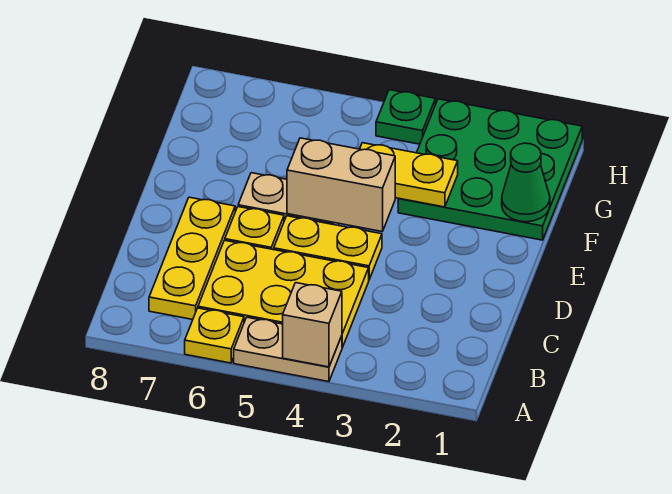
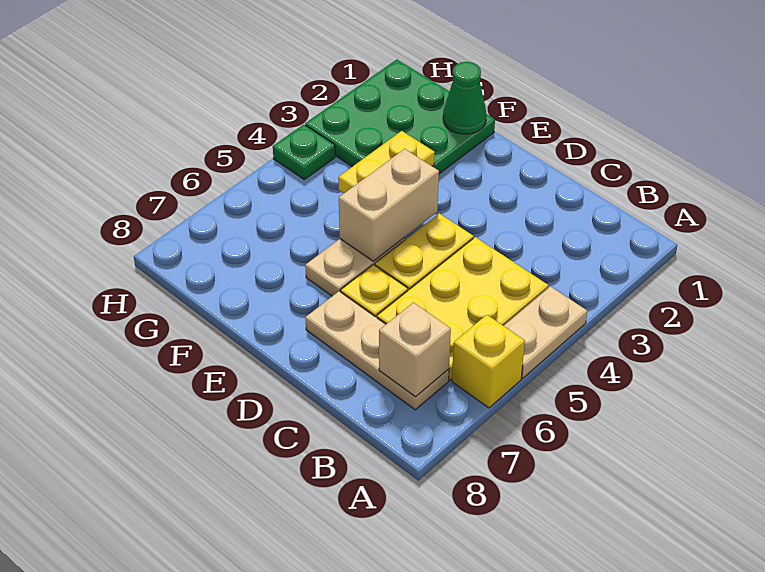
tan brick A4 level 2 -> tan brick B7 level 2
yellow plate A6 level 1 -> yellow brick A6 level 1
yellow plate B7:D7 level 1 -> tan plate B7:D7 level 1

